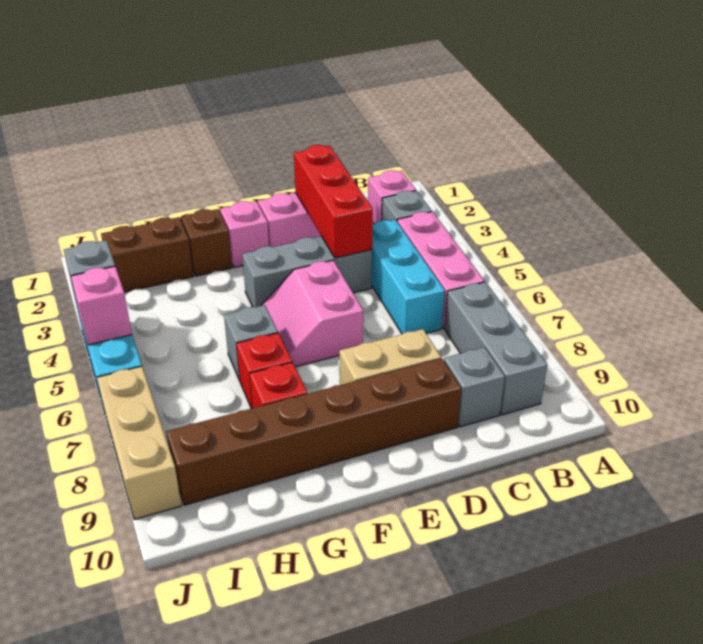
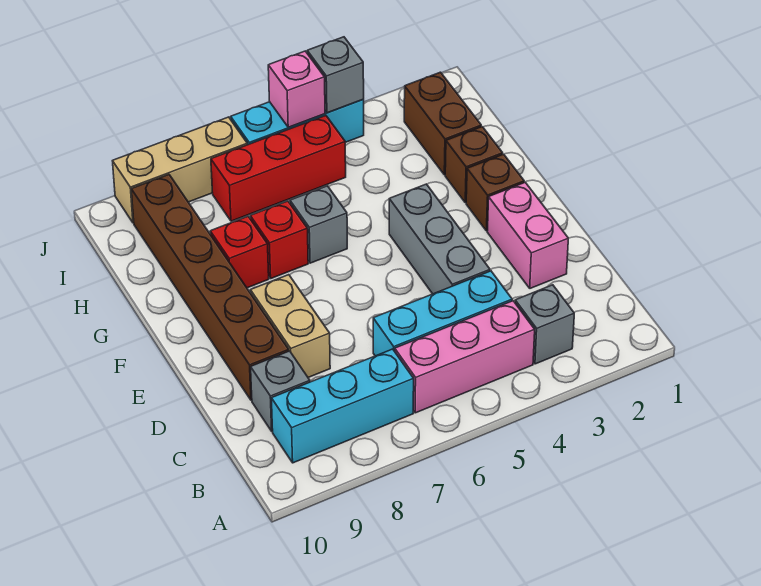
pink brick B2 level 1 -> none
grey brick B7:B9 level 1 -> cyan brick B7:B9 level 1
red brick D2:D4 level 2 -> red brick I5:I7 level 1
pink slope E5:F6 level 1 top E -> none
pink brick F2 level 1 -> brown brick F2 level 1

